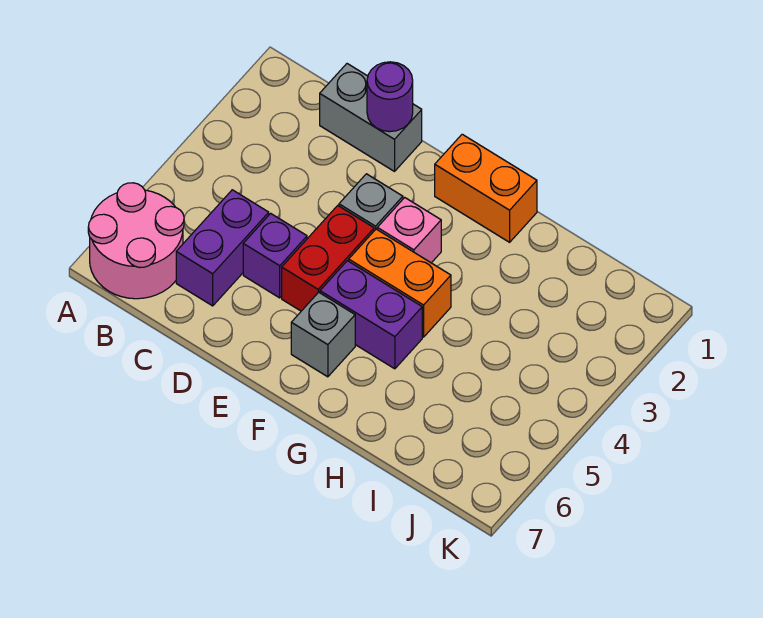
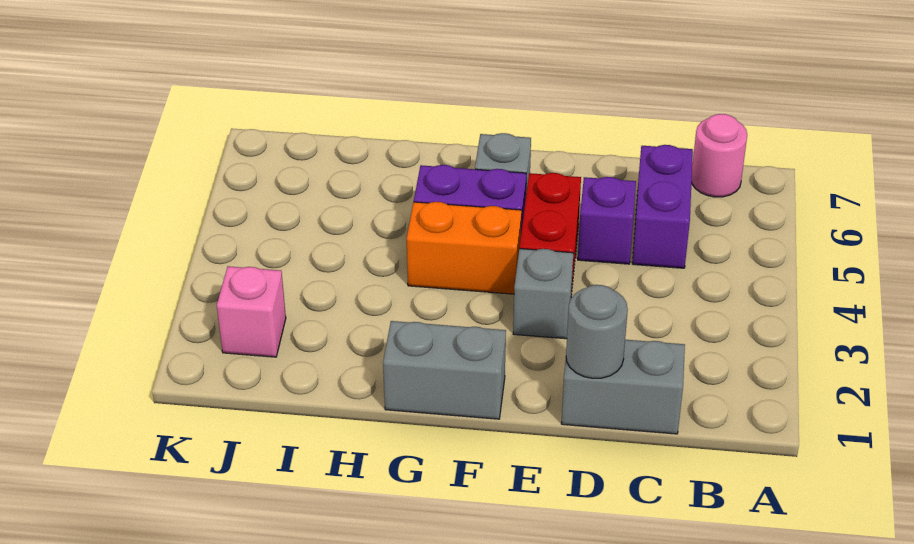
pink round brick A6:B7 level 1 -> pink round brick B7 level 1
purple round brick D1 level 2 -> grey round brick D1 level 2
orange brick F1:G1 level 1 -> grey brick F1:G1 level 1
pink brick F3 level 1 -> pink brick J2 level 1

